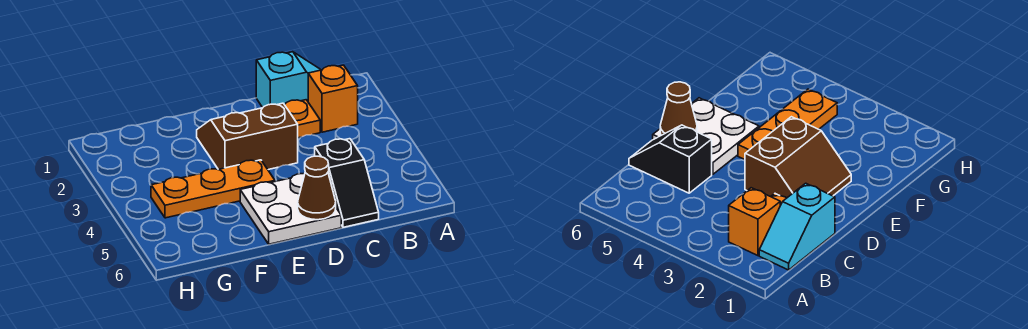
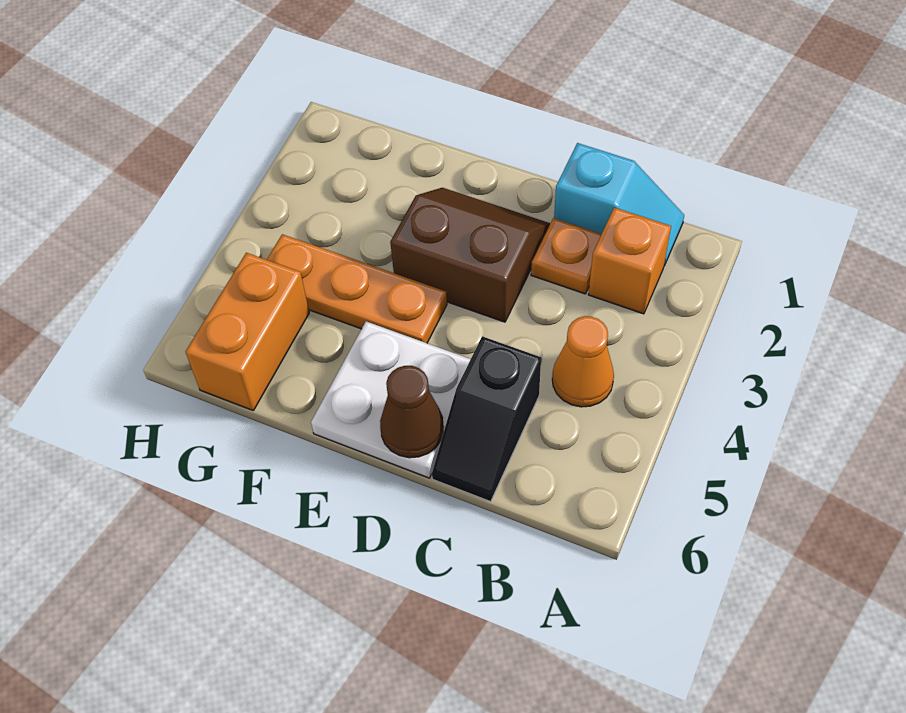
none -> orange cone B4 level 1
none -> orange brick G5:G6 level 1

